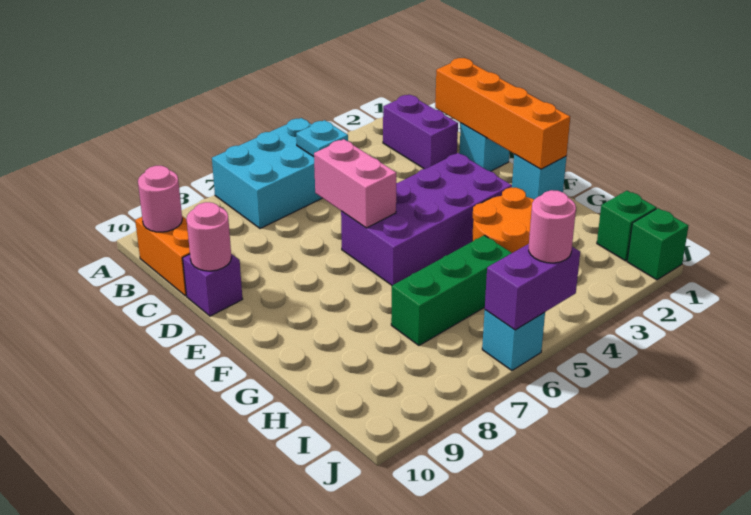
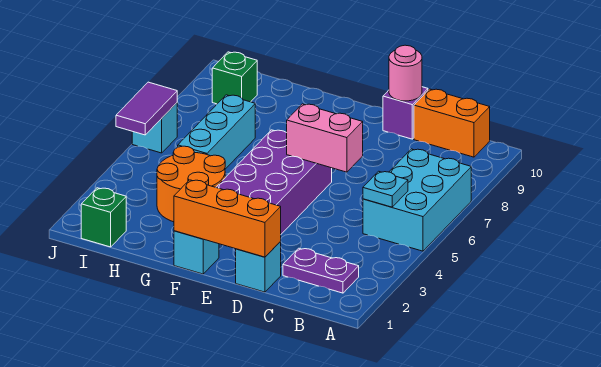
purple brick B2:C2 level 1 -> purple plate B2:C2 level 1
pink round brick B10 level 2 -> none
orange brick C1:F1 level 2 -> orange brick D1:F1 level 2
green brick H5:H7 level 1 -> cyan brick H5:H7 level 1
green brick J1 level 1 -> green brick I9 level 1
purple brick J5:J6 level 2 -> purple tile J5:J6 level 2
pink round brick J5 level 3 -> none

